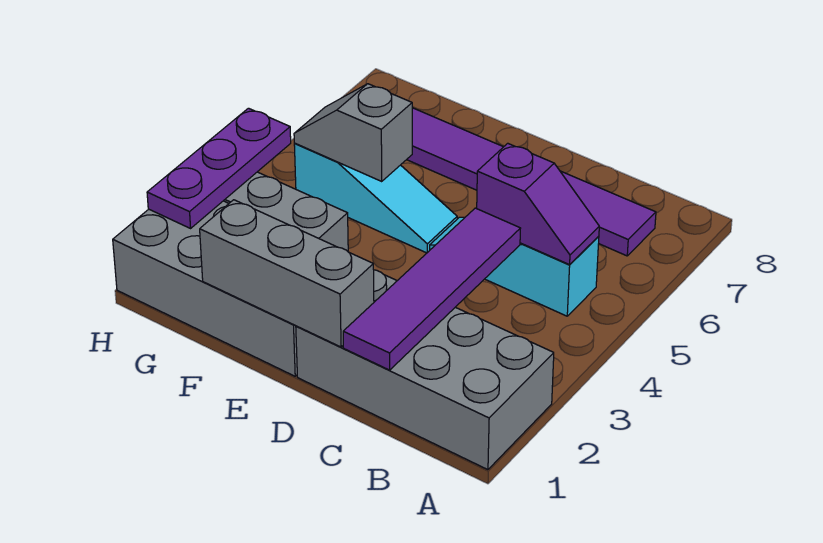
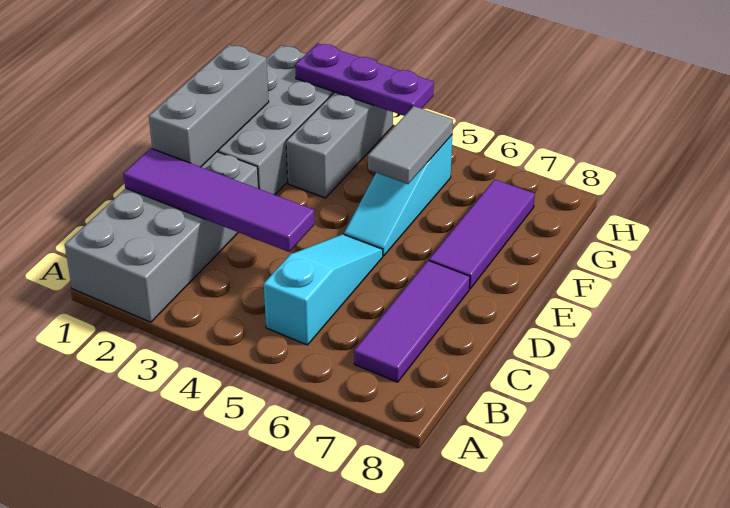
purple slope B5:C5 level 2 top C -> none
grey slope F5:G5 level 2 top F -> grey tile F5:G5 level 2

